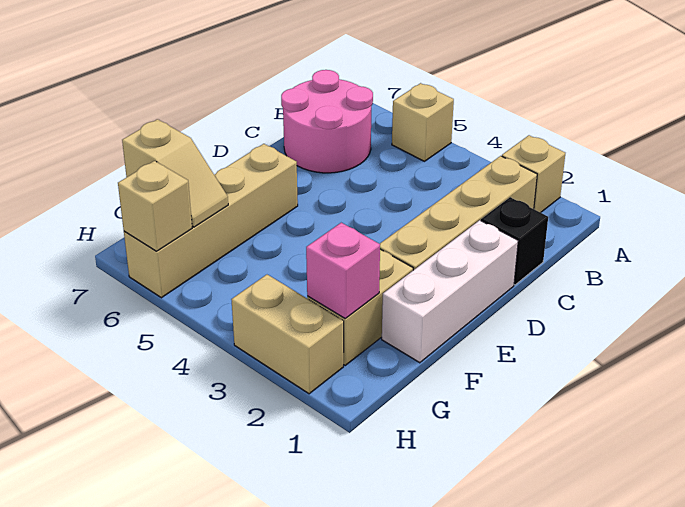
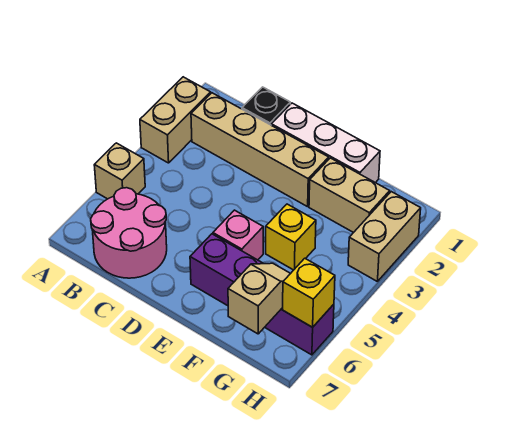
tan brick A2 level 1 -> tan brick A2:A3 level 1
tan brick E6:H6 level 1 -> purple brick E6:H6 level 1
none -> yellow brick F4 level 1
pink brick G2 level 2 -> pink brick E5 level 1
tan brick H6 level 2 -> yellow brick H6 level 2

